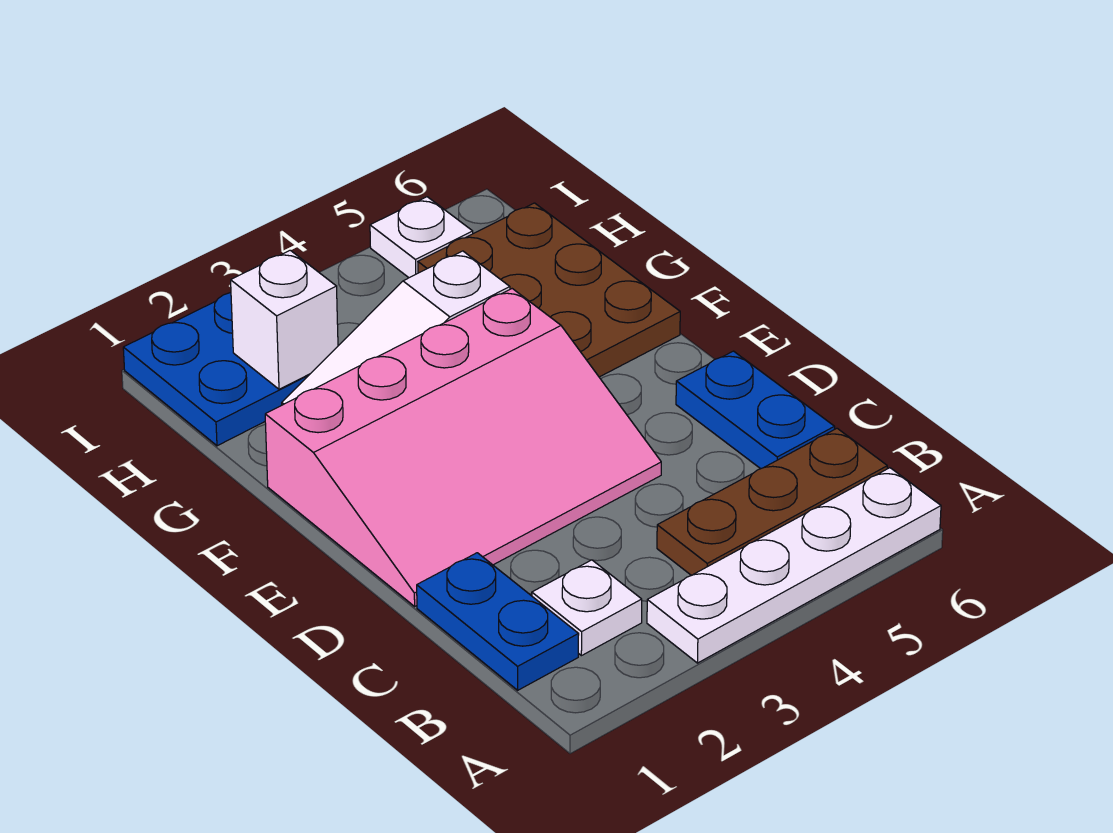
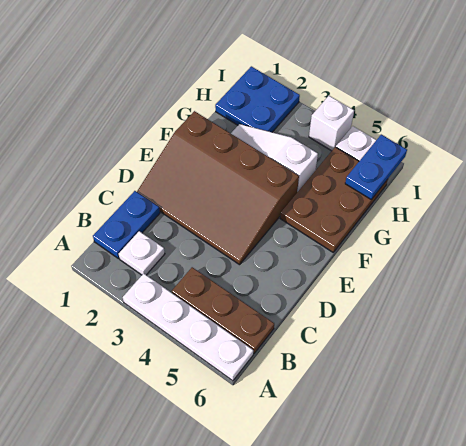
blue plate C6:D6 level 1 -> blue plate H6:I6 level 2
pink slope D1:F4 level 1 top F -> brown slope D1:F4 level 1 top F
white brick H2 level 2 -> white brick I4 level 1

